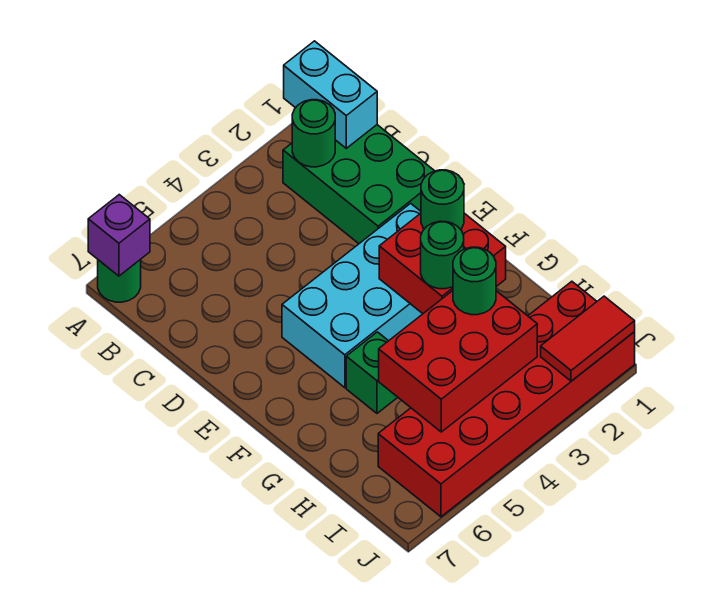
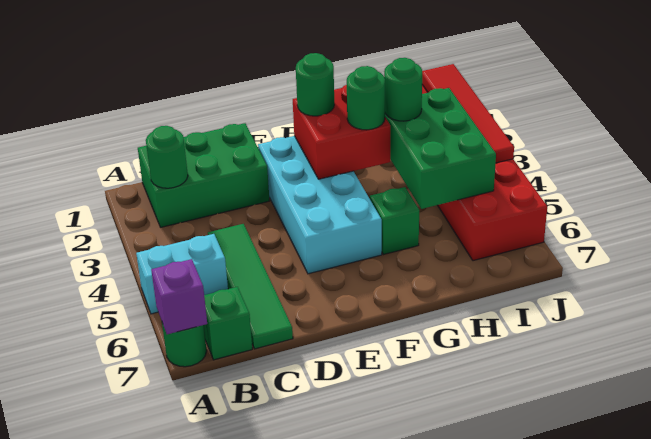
cyan brick A1:B1 level 2 -> cyan brick A5:B5 level 1
none -> green brick B7 level 1
none -> green tile C4:C7 level 1
red brick H3:I5 level 2 -> green brick H3:I5 level 2
red tile J1:J2 level 2 -> red tile J1:J4 level 2

